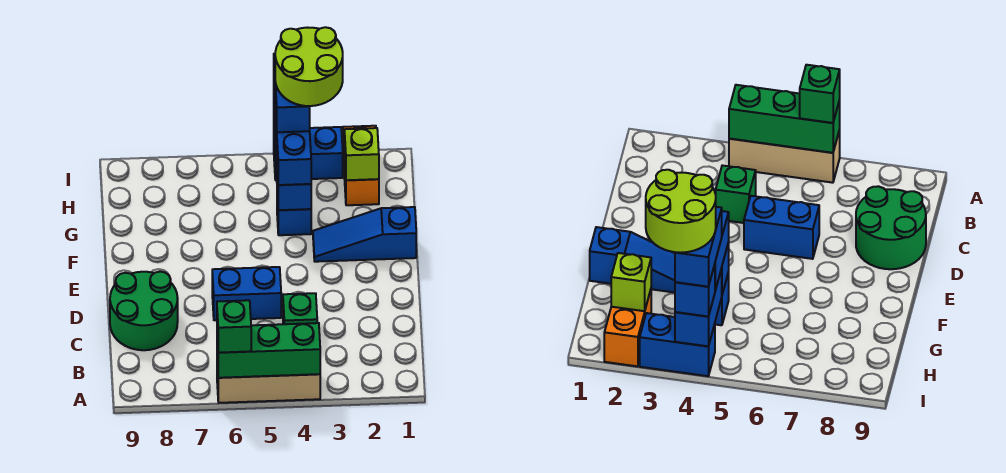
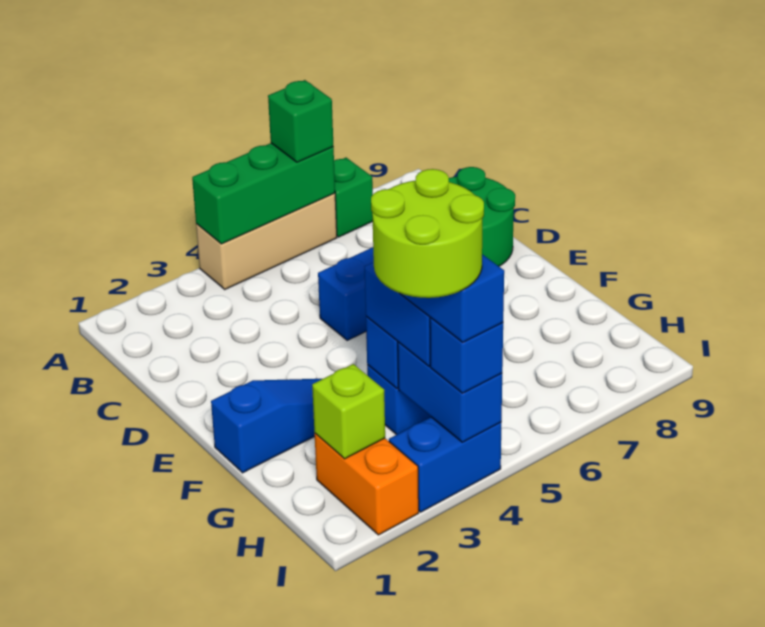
green brick C4 level 1 -> green brick A7 level 1

